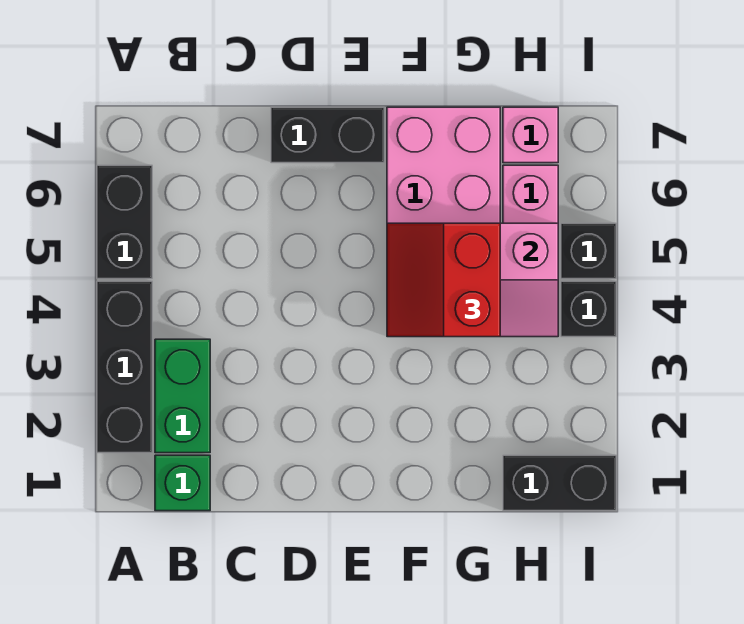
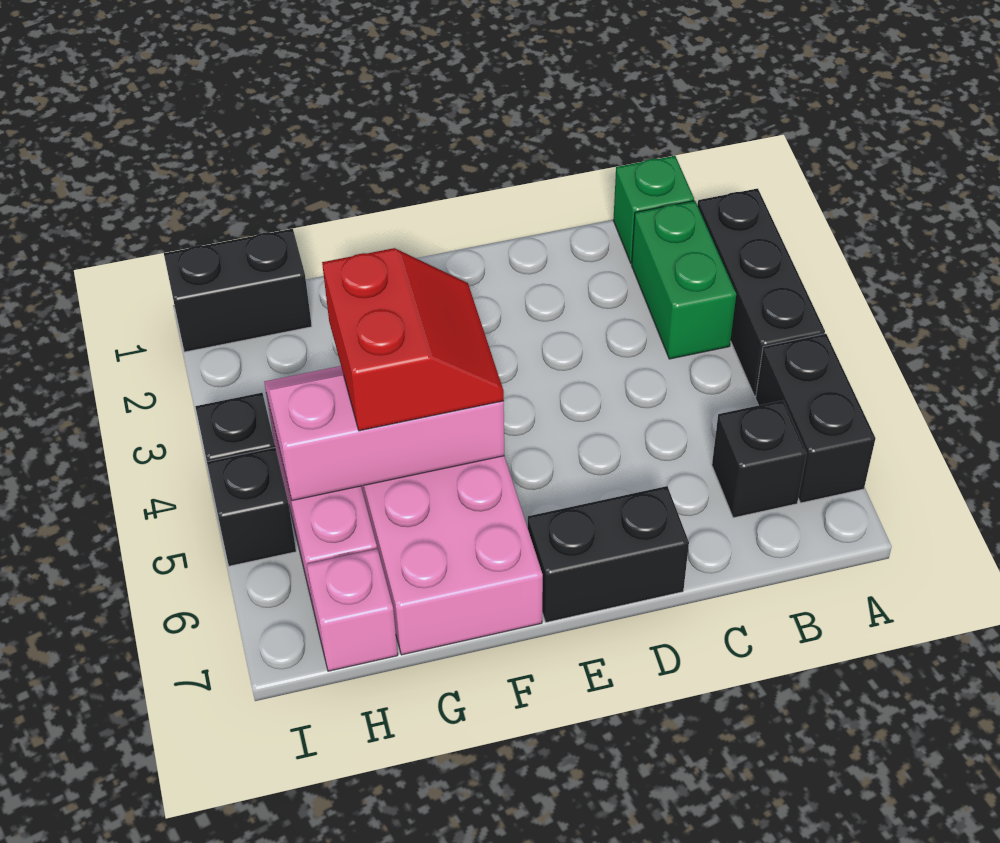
none -> black brick B6 level 1

